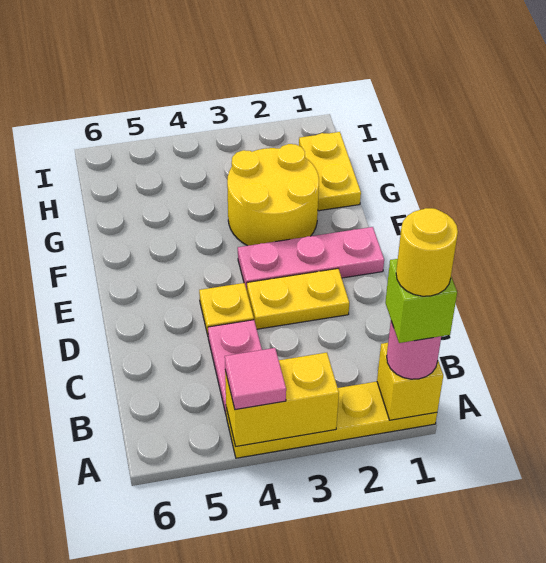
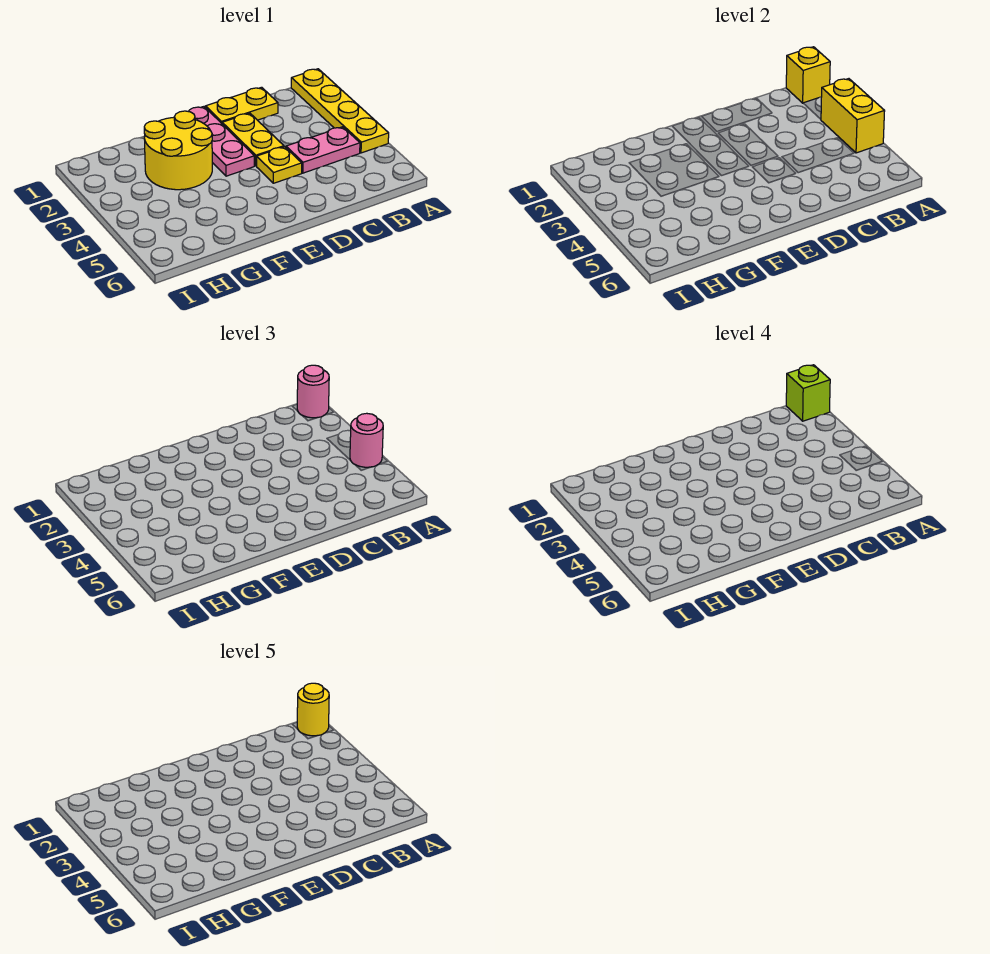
pink tile A4 level 3 -> pink round brick A4 level 3
yellow plate G1:H1 level 1 -> yellow plate C1:D1 level 1

